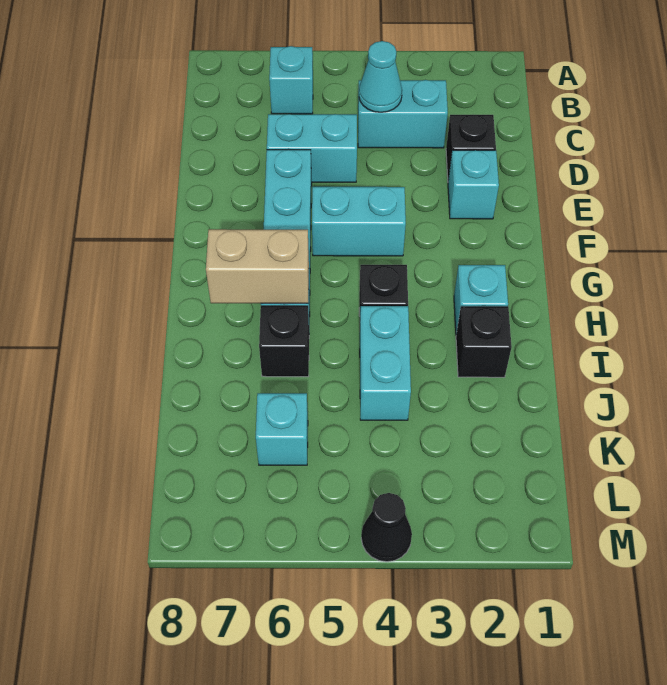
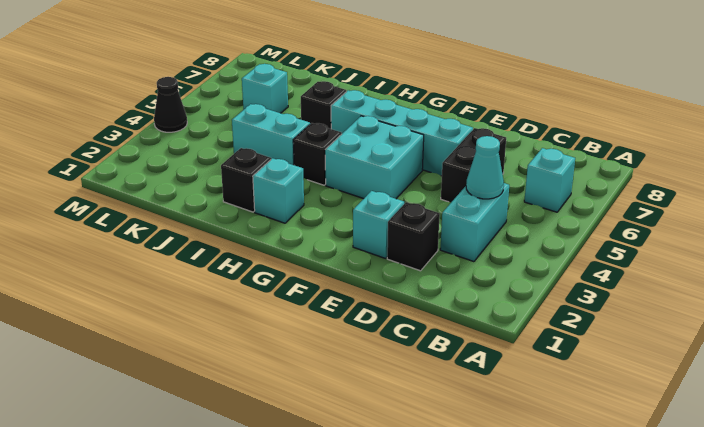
cyan brick D5:D6 level 1 -> black brick D5:D6 level 1
cyan brick F4:F5 level 1 -> cyan brick F4:G5 level 1
tan brick H6:H7 level 2 -> none

